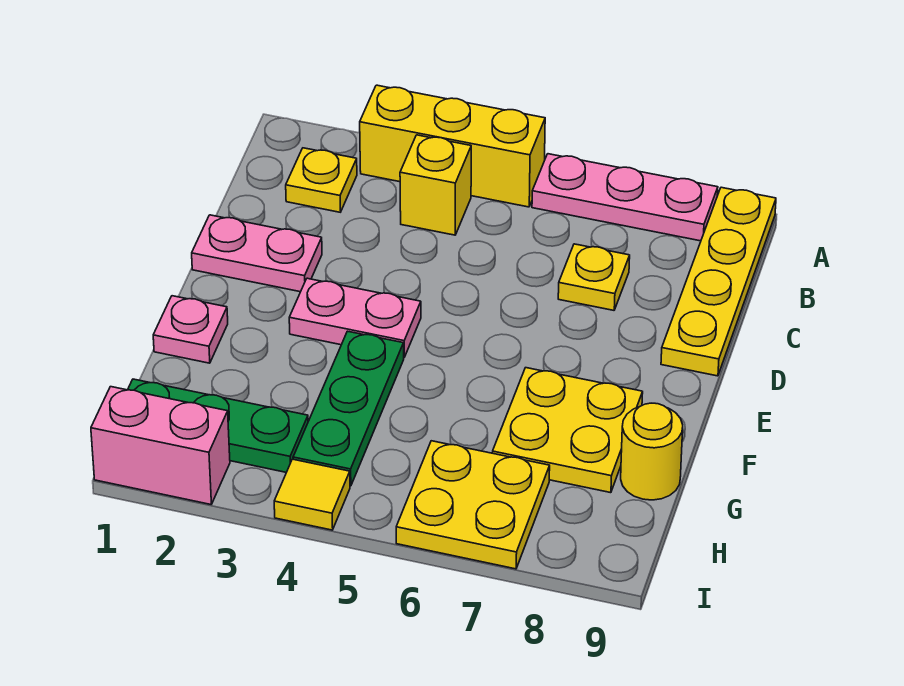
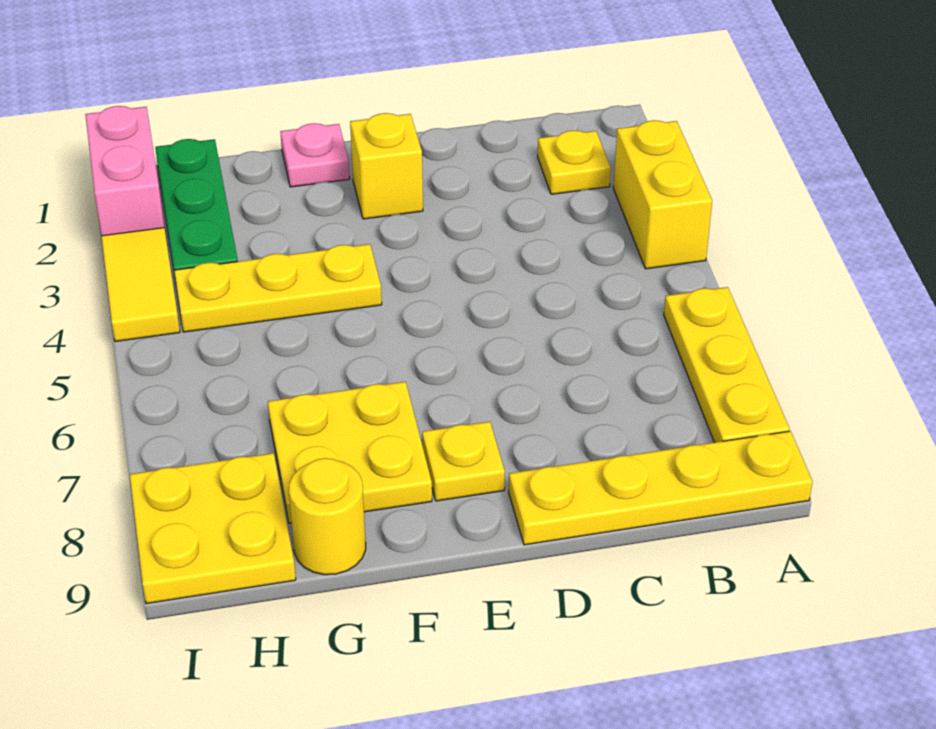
yellow brick A3:A5 level 1 -> yellow brick A3:A4 level 1
pink plate A6:A8 level 1 -> yellow plate A6:A8 level 1
yellow brick B4 level 1 -> yellow brick E2 level 1
yellow plate C7 level 1 -> yellow plate E8 level 1
pink plate D1:D2 level 1 -> none
pink plate E3:E4 level 1 -> none
green plate F4:H4 level 1 -> yellow plate F4:H4 level 1
yellow plate H6:I7 level 1 -> yellow plate H8:I9 level 1
yellow tile I4 level 1 -> yellow tile I3:I4 level 1

